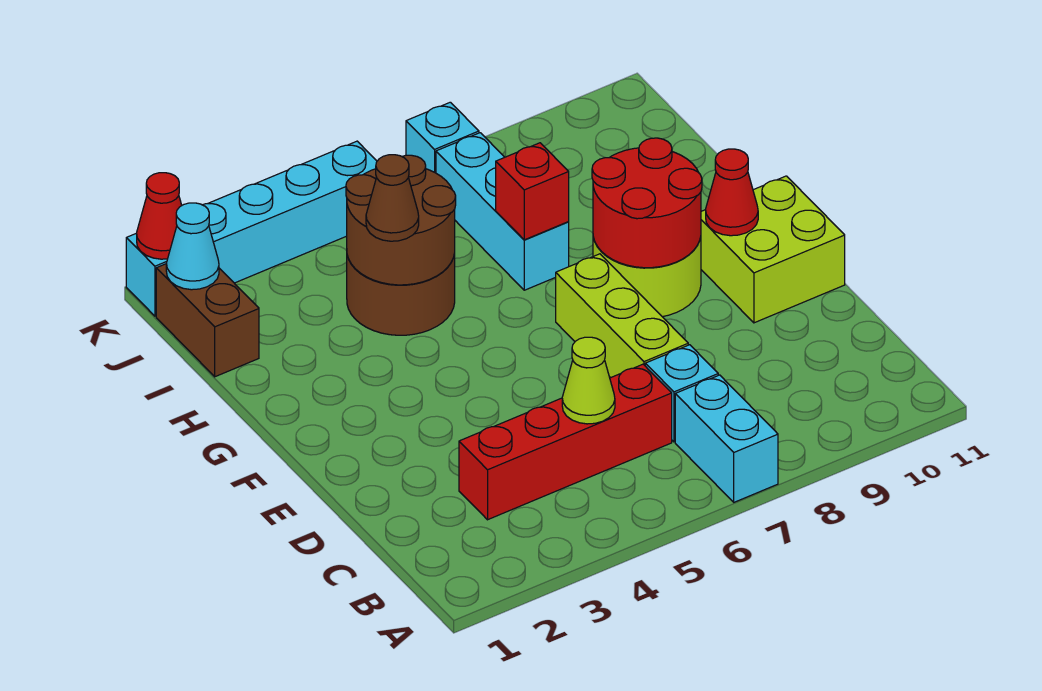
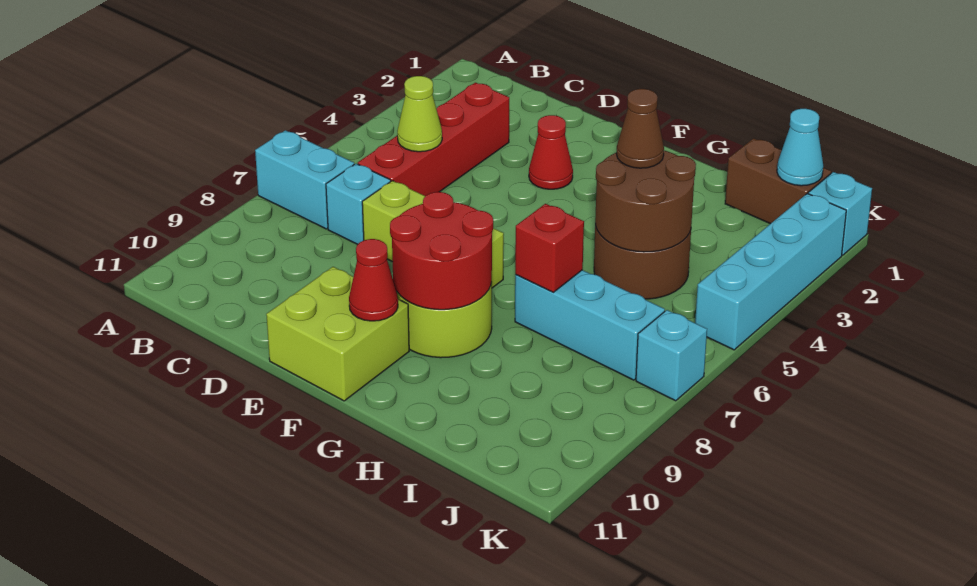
red cone K1 level 2 -> red cone E3 level 1

